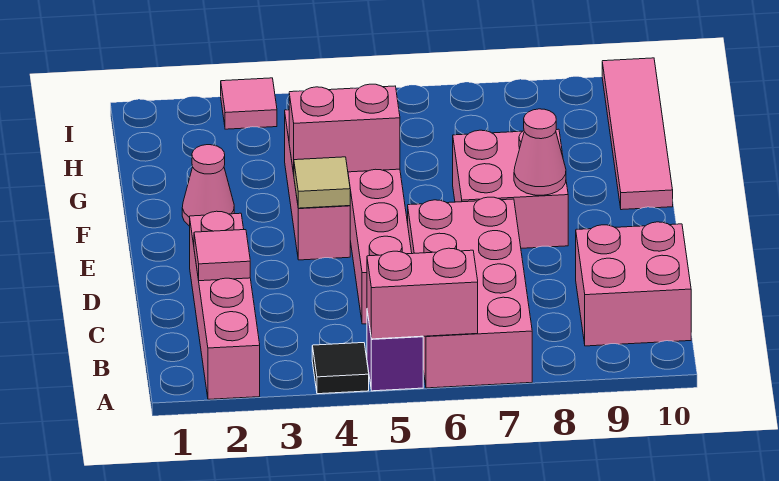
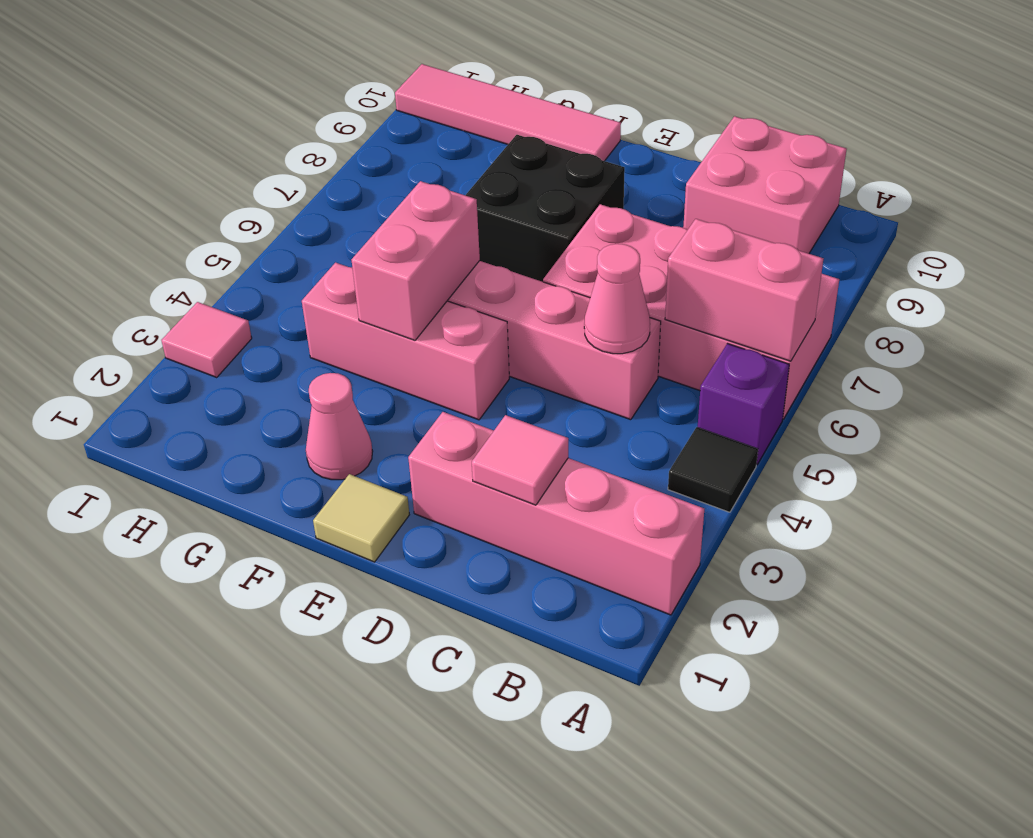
pink brick A5:A6 level 2 -> pink brick A6:B6 level 2
tan tile E4 level 2 -> tan tile E1 level 1
pink brick E7:F8 level 1 -> black brick E7:F8 level 1
pink cone E8 level 2 -> pink cone C5 level 2

